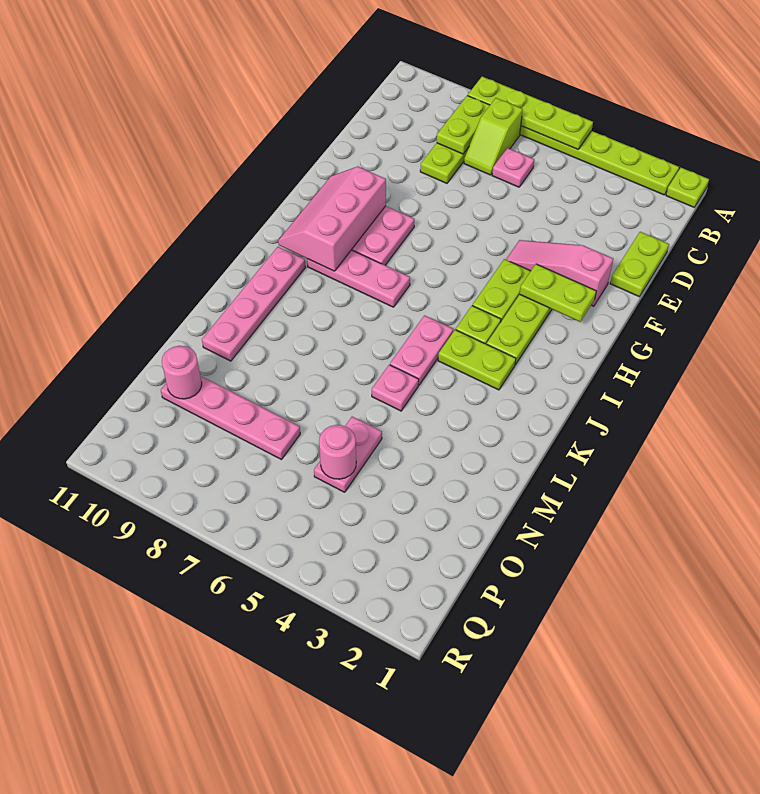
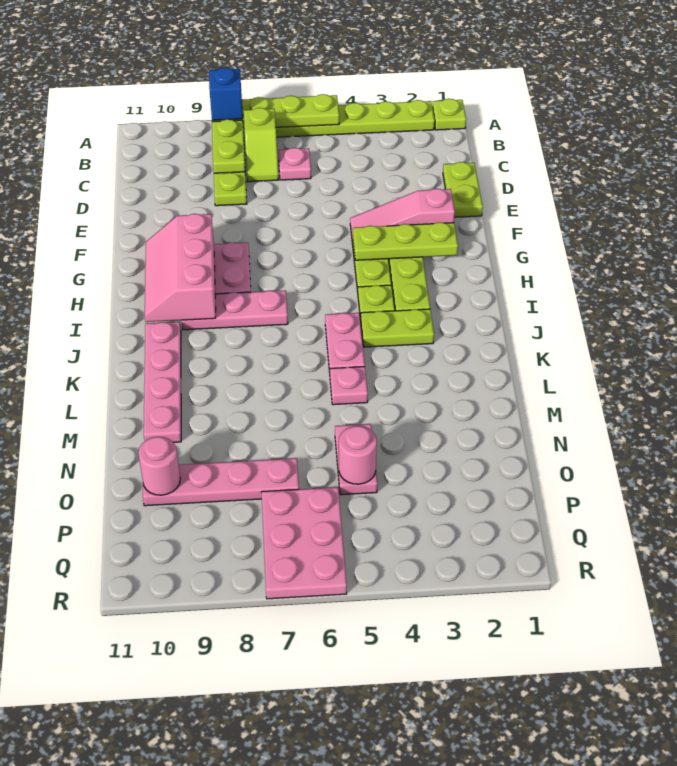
none -> blue brick A8 level 3
lime plate G2:G3 level 2 -> lime plate G2:G4 level 2
none -> pink plate P6:R7 level 1

